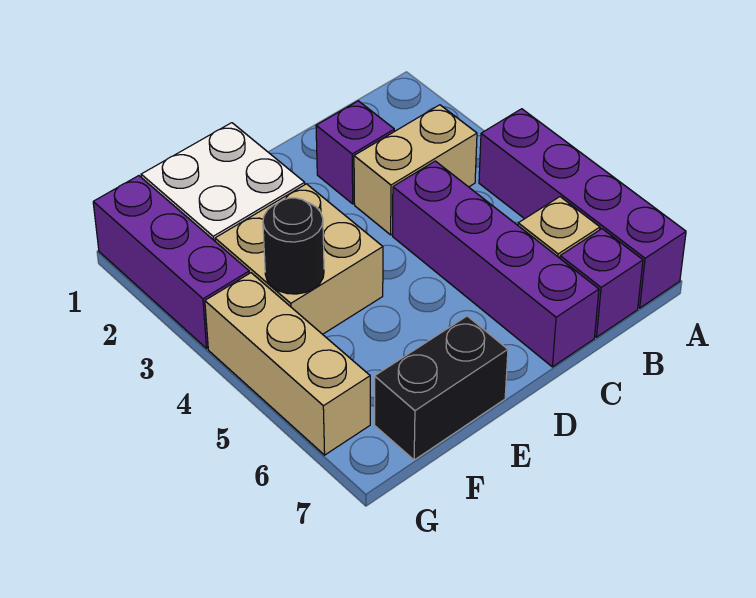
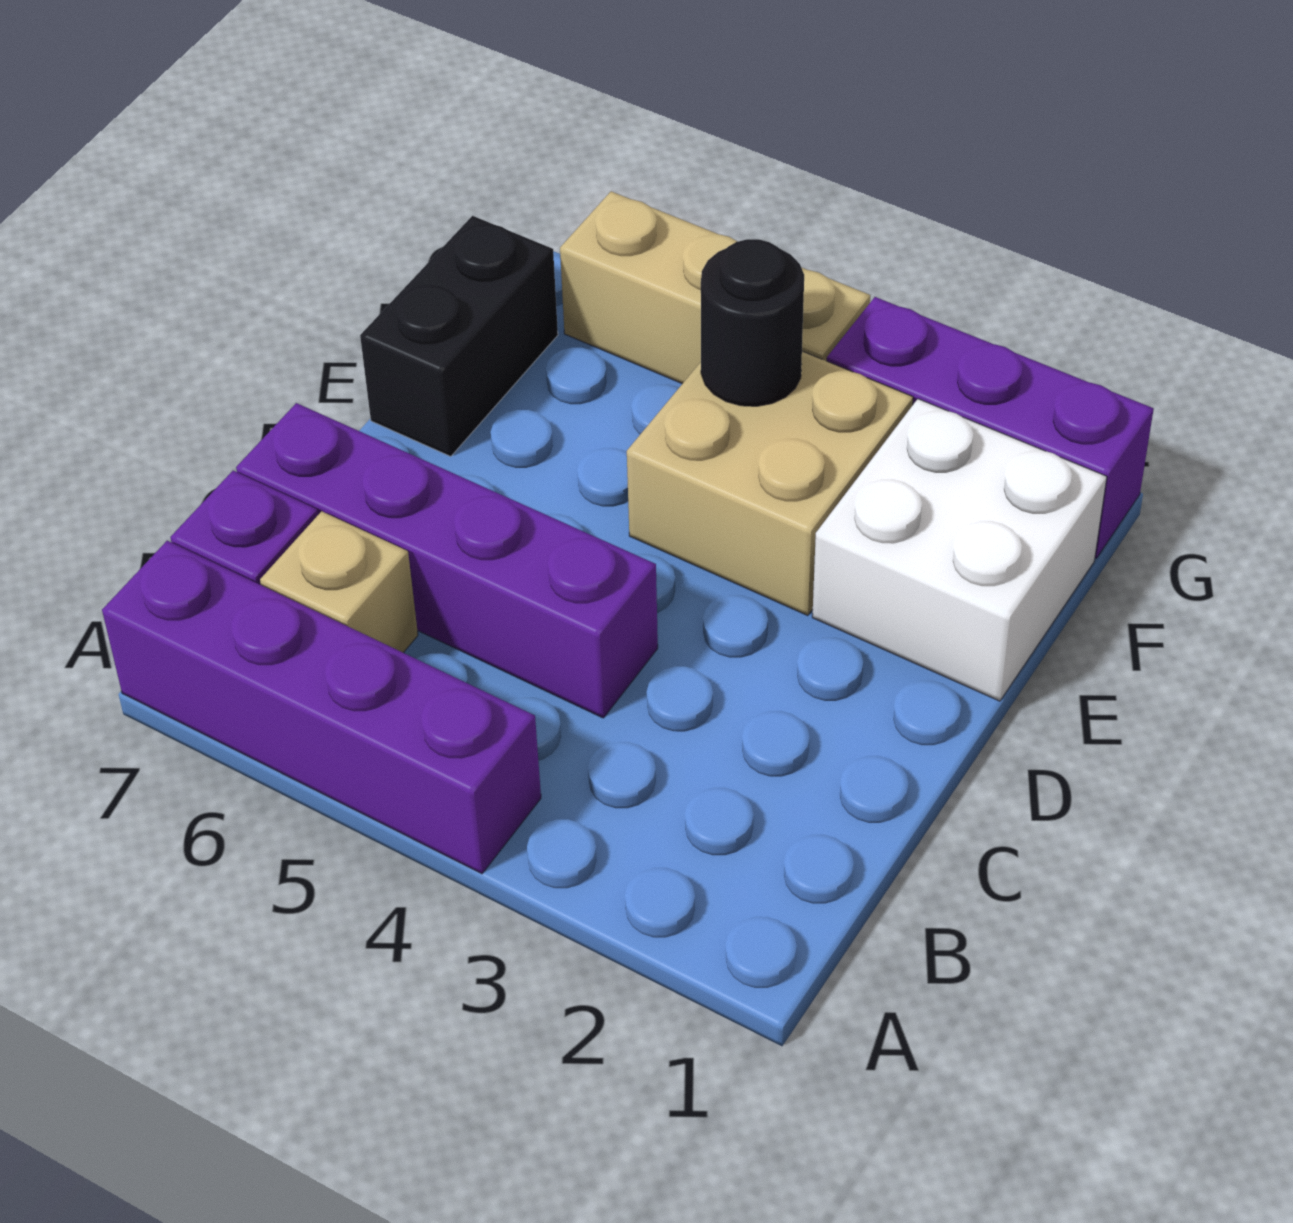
tan brick B3:C3 level 1 -> none
purple brick C2 level 1 -> none

